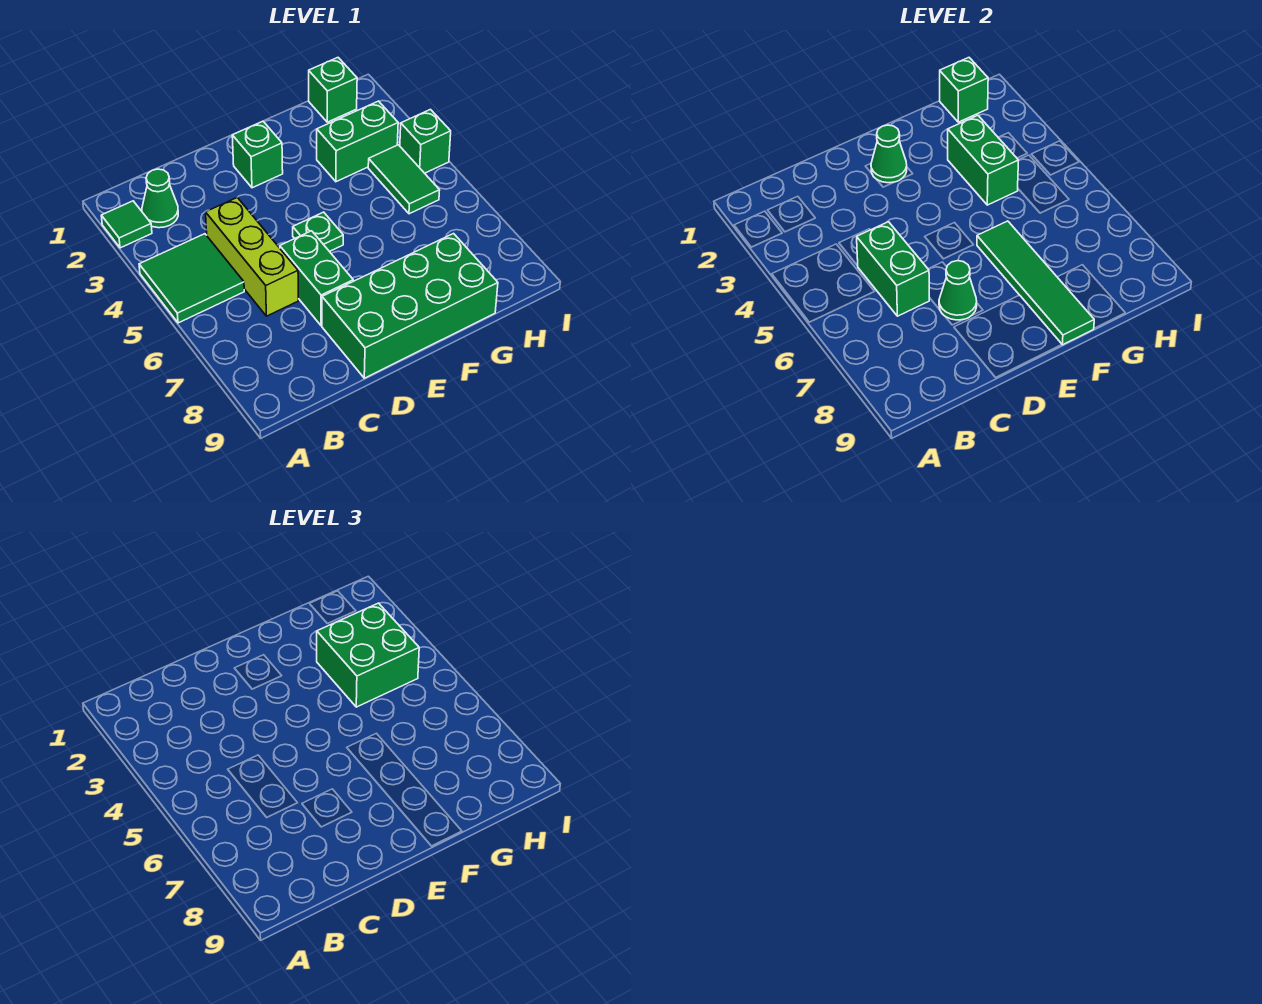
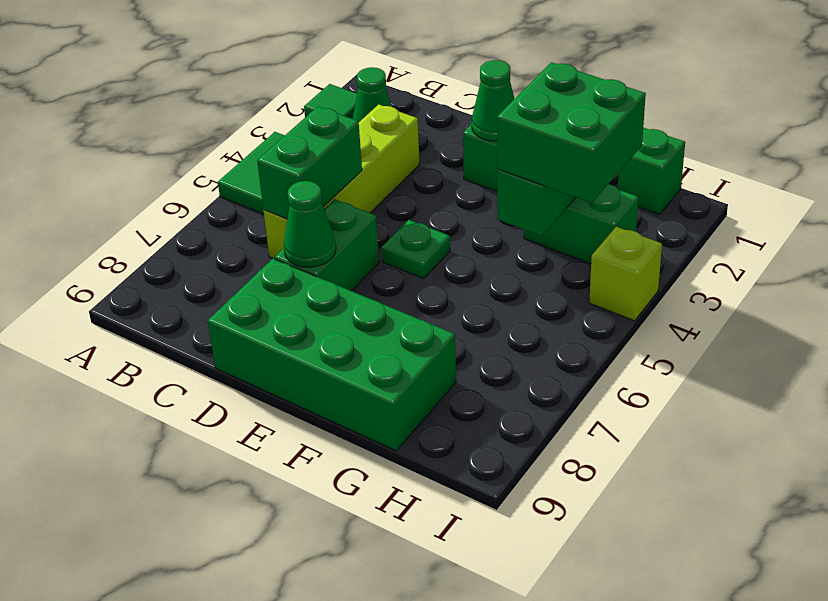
lime brick C4:C6 level 1 -> lime brick C3:C6 level 1
green tile F6:F9 level 2 -> none
green brick H1 level 2 -> none
green tile H4:H5 level 1 -> none
green brick I4 level 1 -> lime brick I4 level 1

